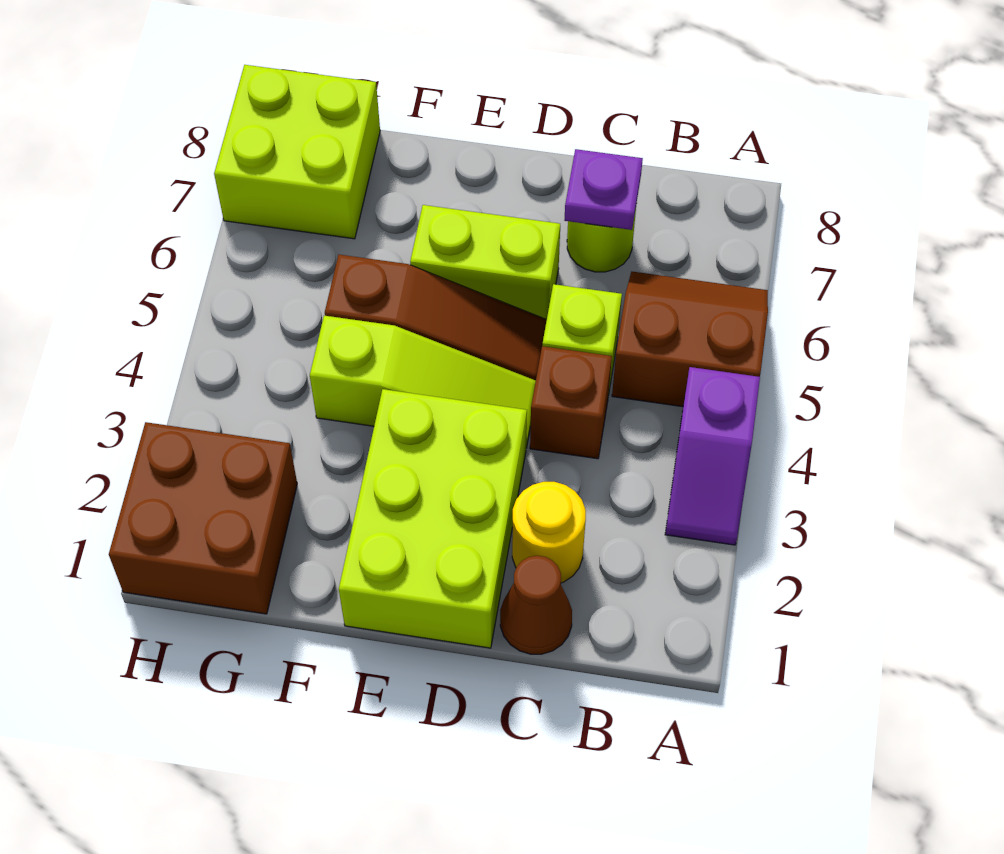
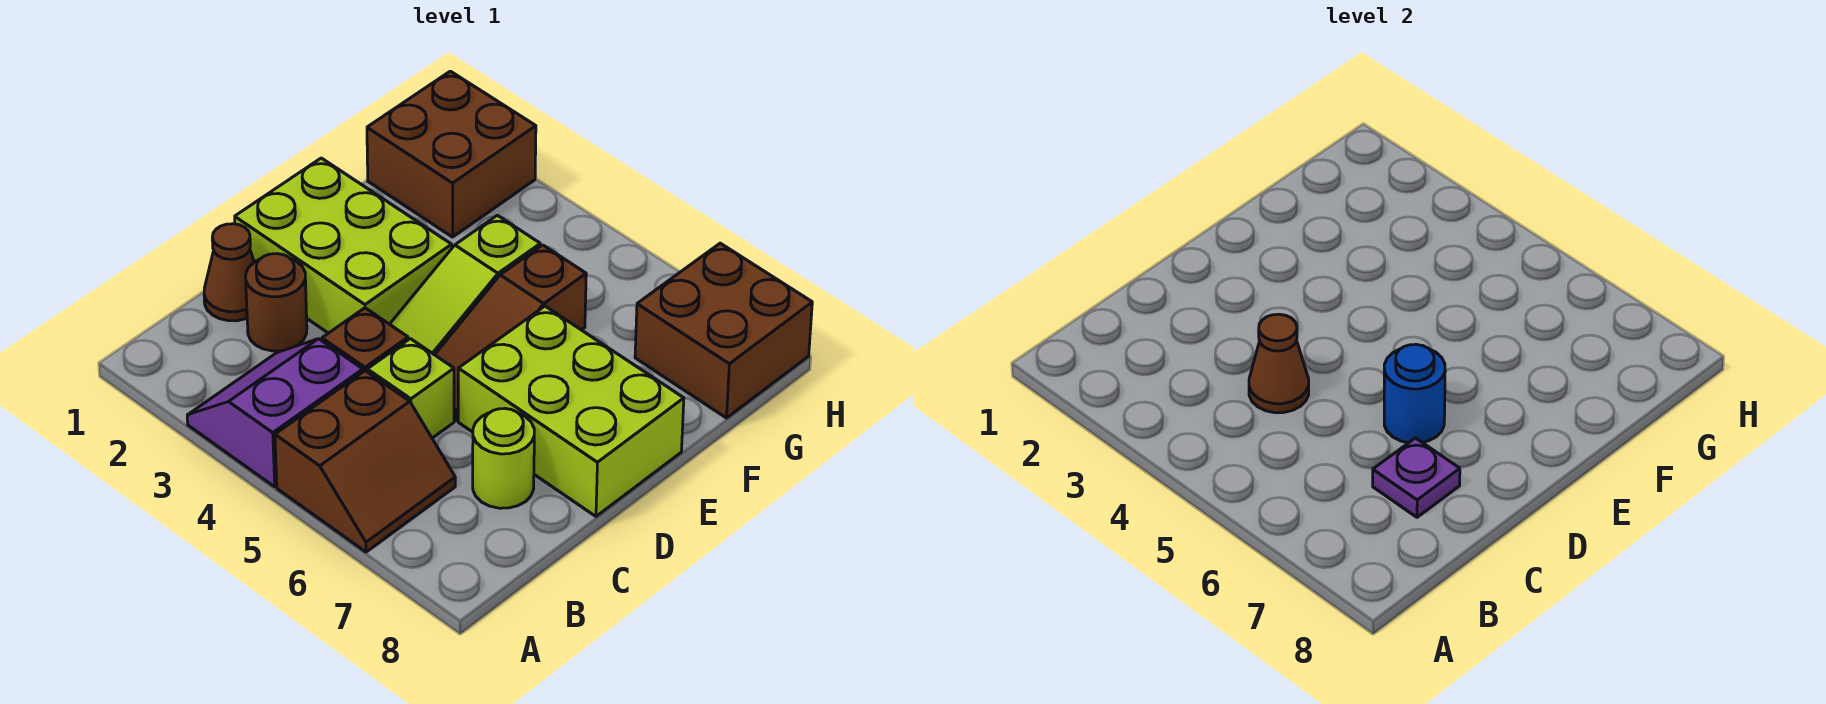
purple slope A3:A4 level 1 top 4 -> purple slope A3:B4 level 1 top 4
yellow round brick C2 level 1 -> brown round brick C2 level 1
none -> brown cone C4 level 2
lime brick D6:E6 level 1 -> lime brick D6:E8 level 1
none -> blue round brick D6 level 2
lime brick G7:H8 level 1 -> brown brick G7:H8 level 1

